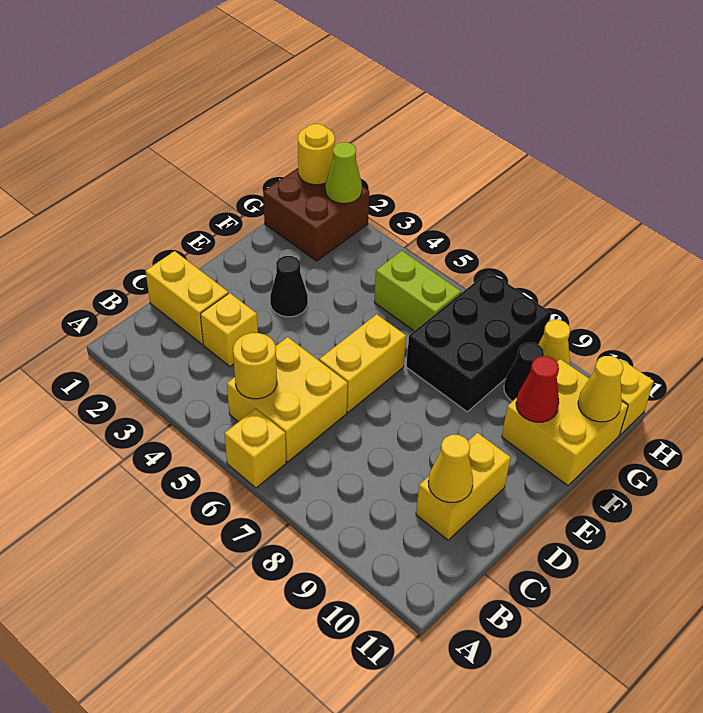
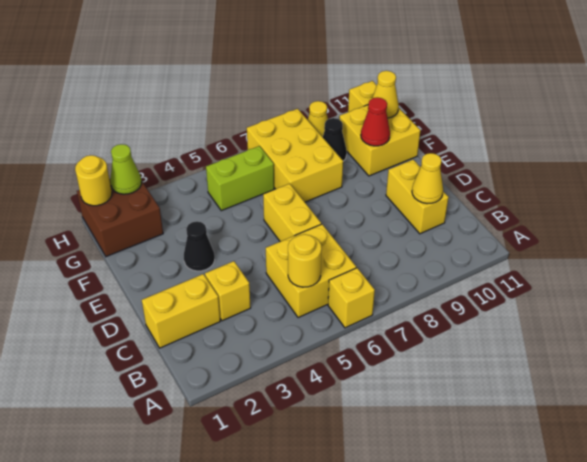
black brick F7:H8 level 1 -> yellow brick F7:H8 level 1

